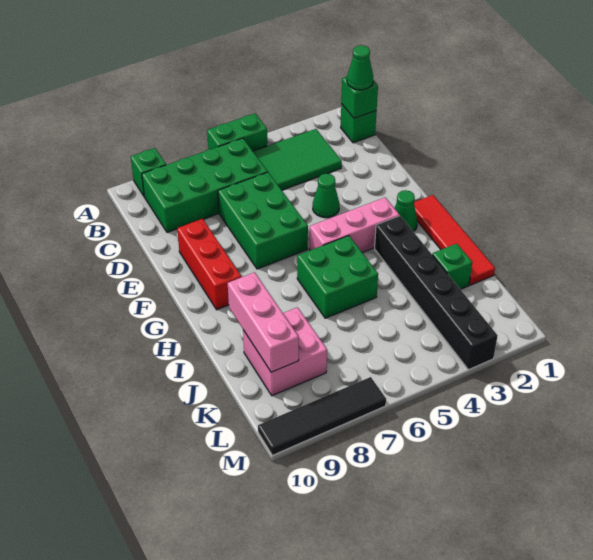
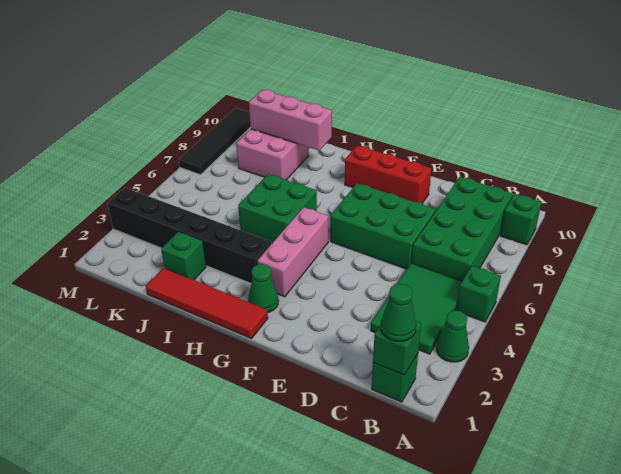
green brick A5:A6 level 1 -> green brick A5 level 1
green cone E4 level 1 -> green cone A3 level 1

